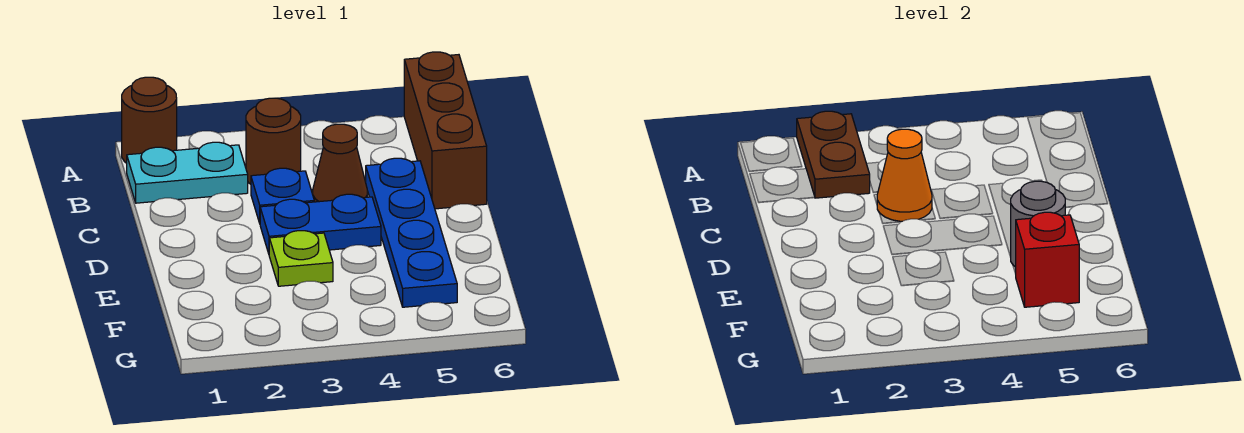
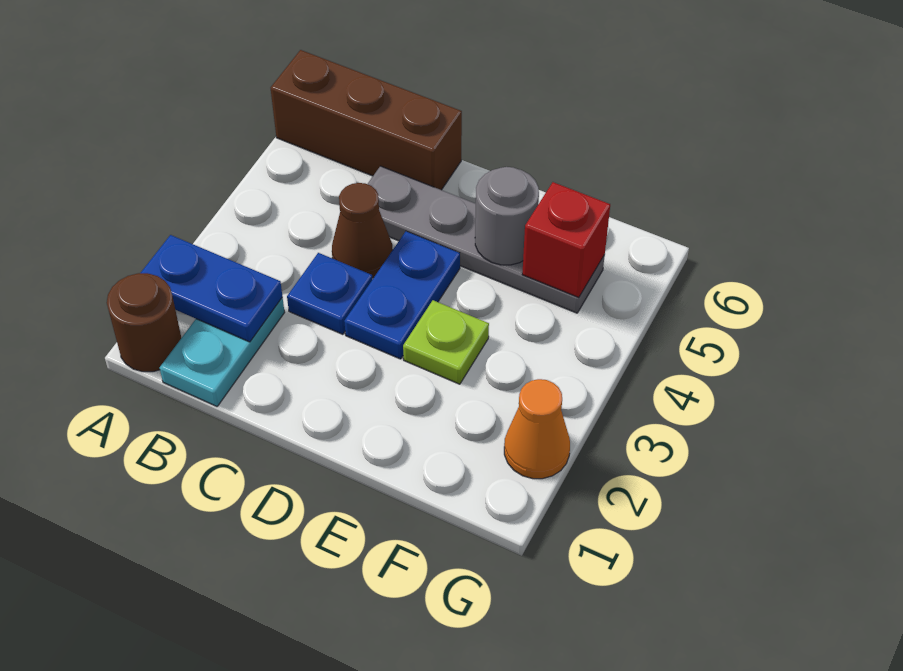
brown plate A2:B2 level 2 -> blue plate A2:B2 level 2
brown round brick B3 level 1 -> none
orange cone C3 level 2 -> orange cone G2 level 1
blue plate C5:F5 level 1 -> grey plate C5:F5 level 1

